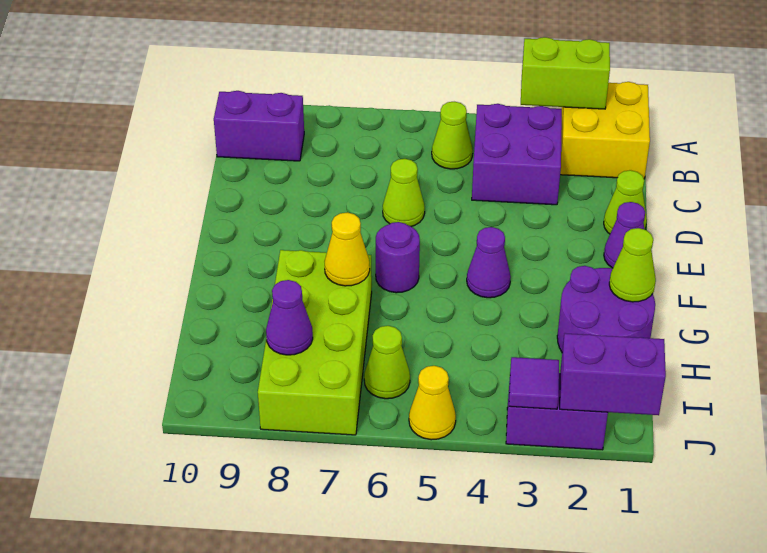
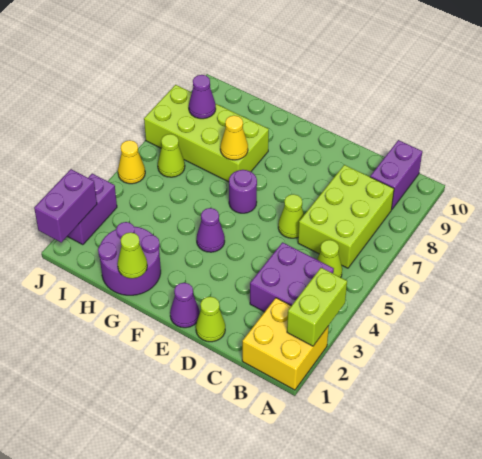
none -> lime brick B6:C8 level 1
purple tile J3 level 2 -> none

